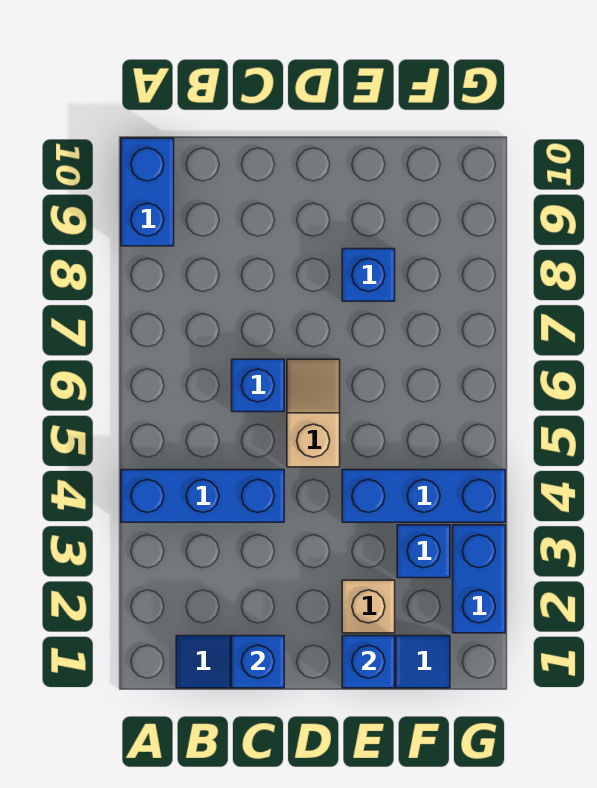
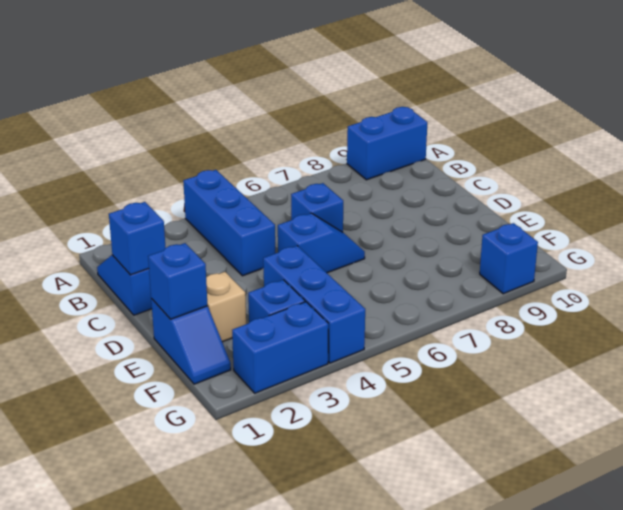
tan slope D5:D6 level 1 top 5 -> blue slope D5:D6 level 1 top 5
blue brick E8 level 1 -> blue brick G9 level 1

